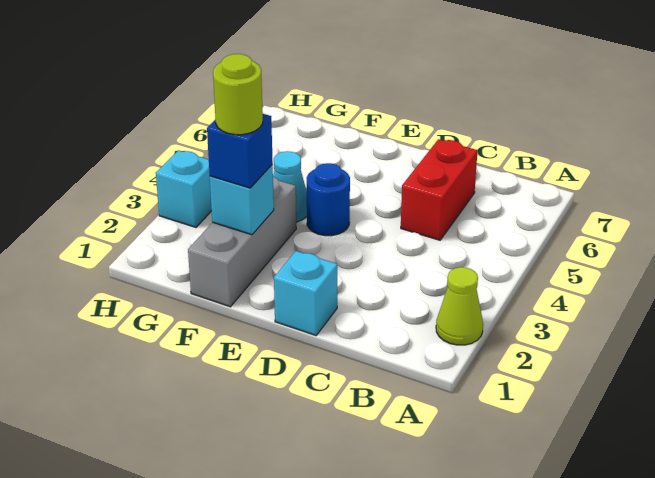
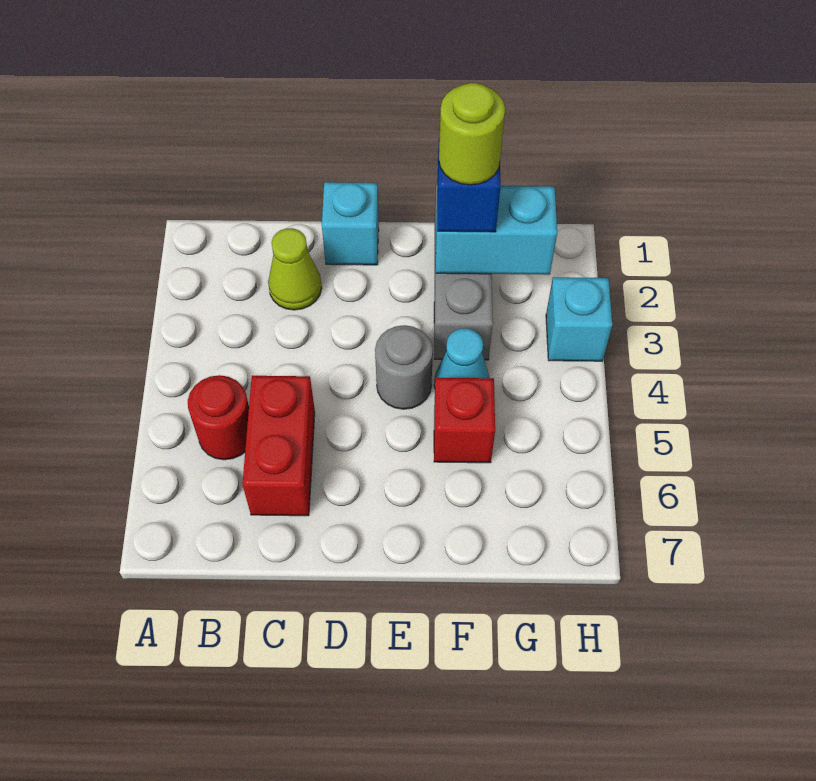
lime cone A2 level 1 -> lime cone C2 level 1
none -> red round brick B5 level 1
blue round brick E4 level 1 -> grey round brick E4 level 1
cyan brick F2 level 2 -> cyan brick F2:G2 level 2
none -> red brick F5 level 1

